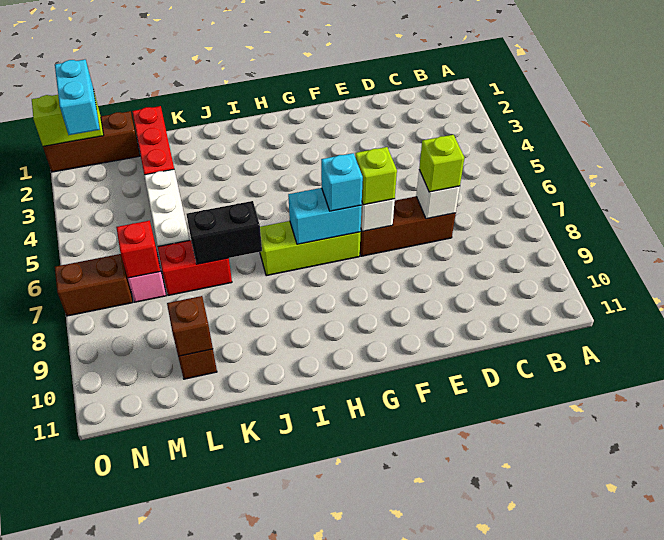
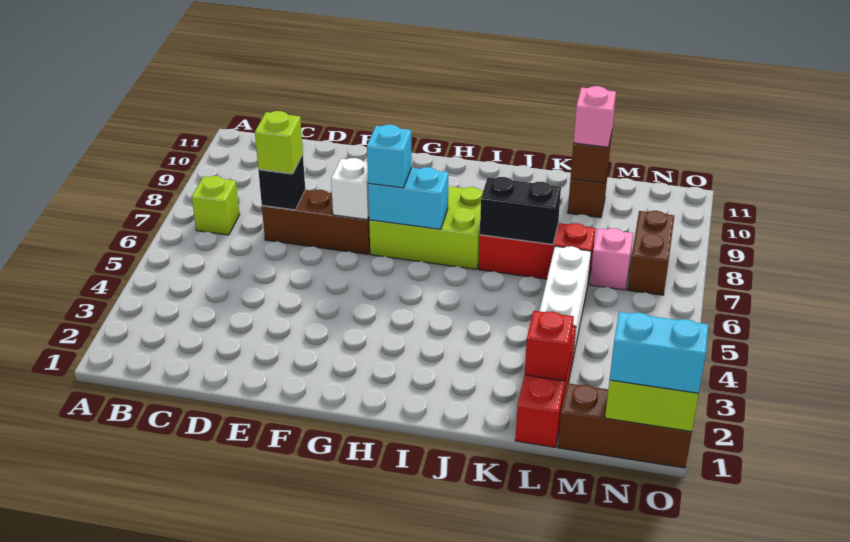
white brick D7 level 2 -> black brick D7 level 2
lime brick F7 level 3 -> lime brick B7 level 1
lime brick G7:I7 level 1 -> lime brick G7:I8 level 1
red brick K7:L7 level 1 -> red brick J7:L7 level 1
none -> pink brick L10 level 3
red brick M7 level 2 -> red brick L2 level 2
cyan brick N1:N2 level 3 -> cyan brick N1:O1 level 3
brown brick N7:O7 level 1 -> brown brick N7:N8 level 1

